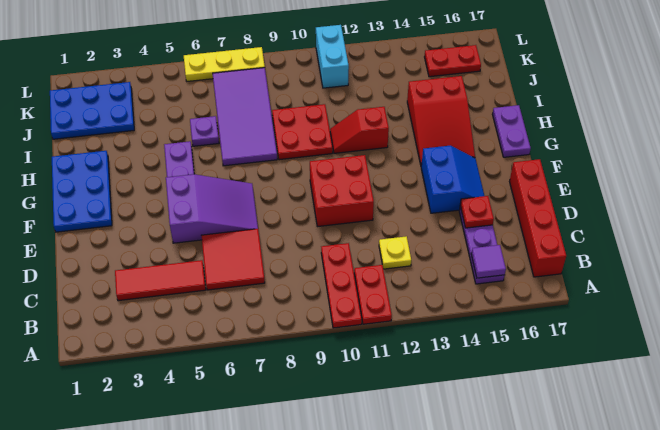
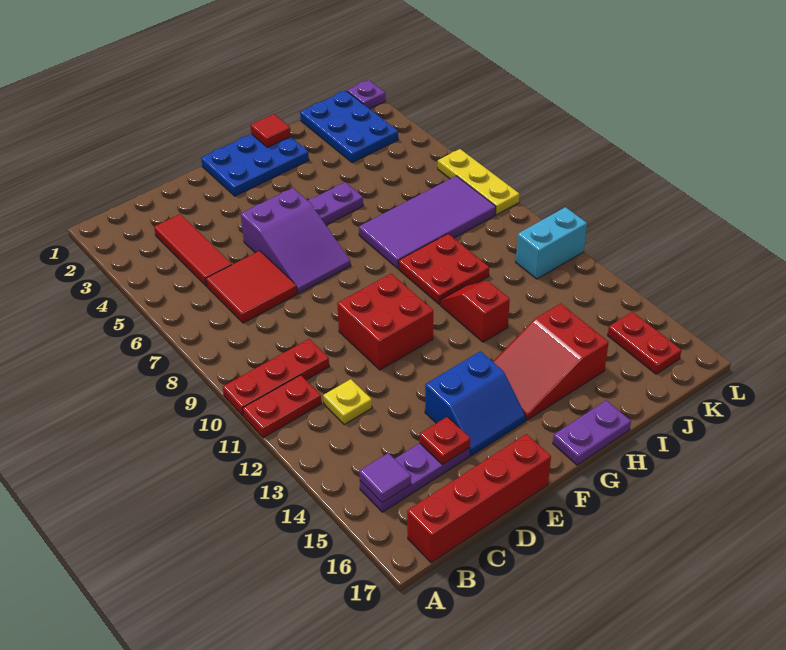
none -> red tile H1 level 2
purple plate I6 level 1 -> purple plate L1 level 1

